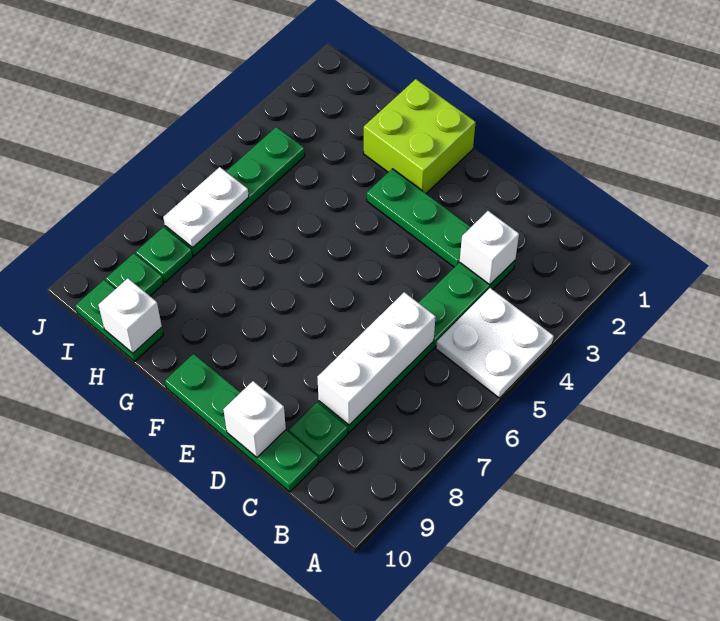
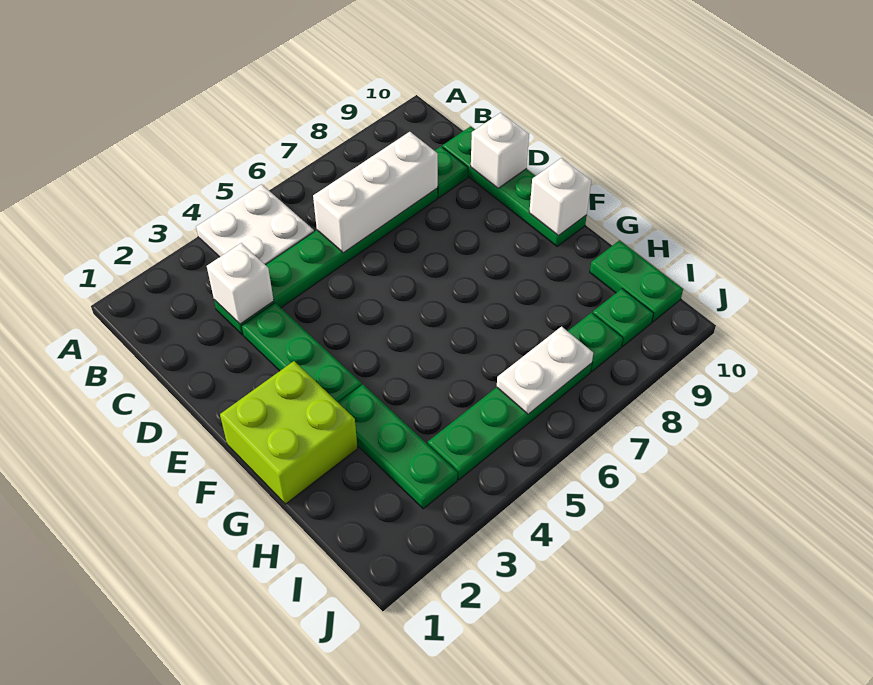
none -> green plate G3:I3 level 1
white brick H10 level 2 -> white brick F10 level 2

